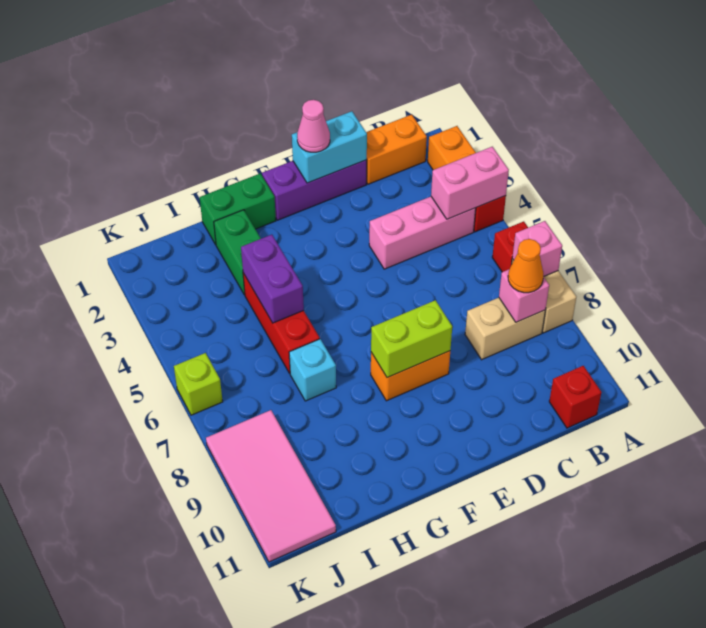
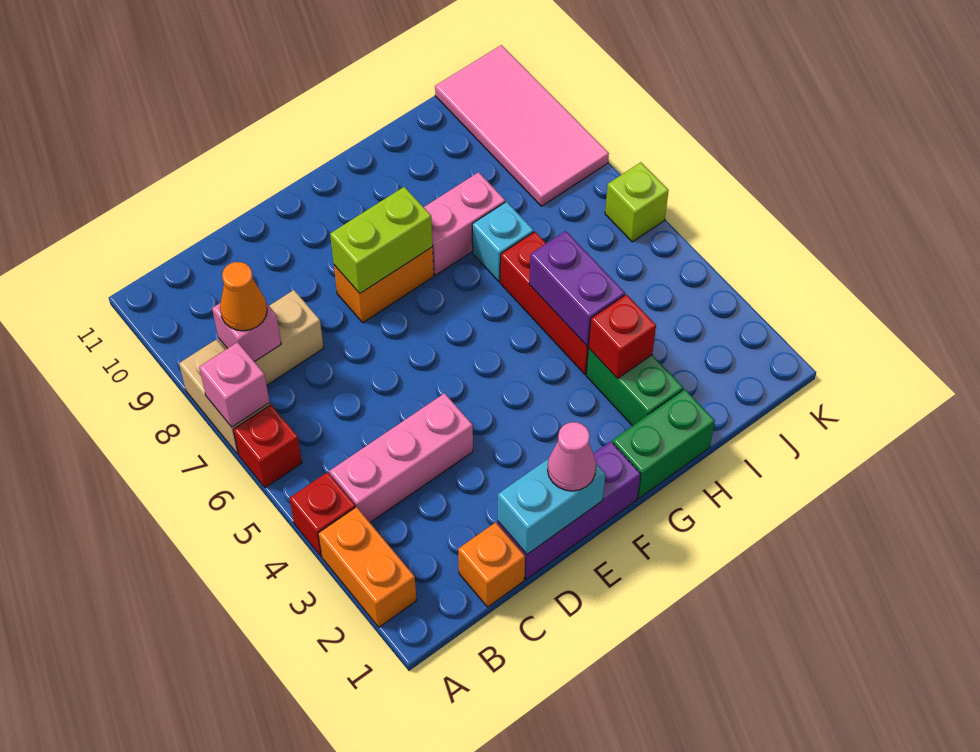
pink brick A4:B4 level 2 -> pink brick G8:H8 level 1
orange brick B1:C1 level 1 -> orange brick C1 level 1
red brick B11 level 1 -> red brick H3 level 2

